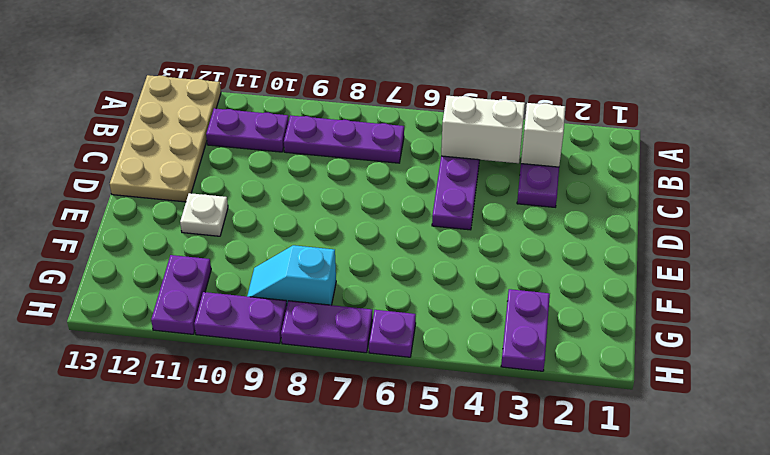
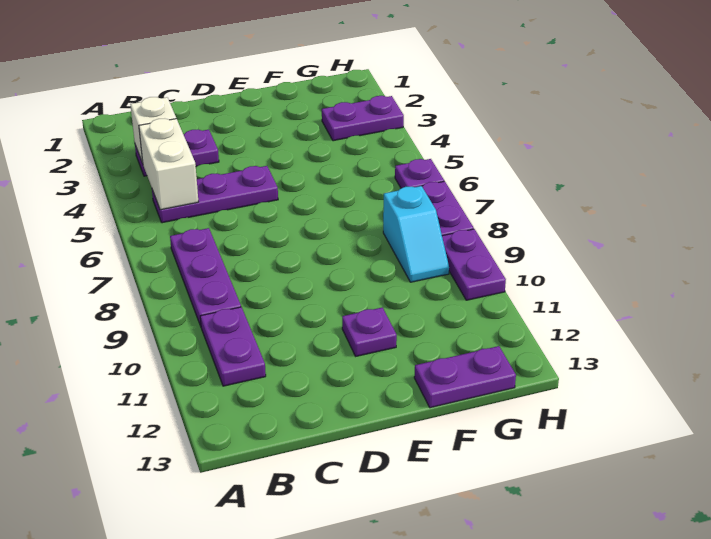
tan plate A12:D13 level 1 -> none
white plate E11 level 1 -> purple plate E11 level 1
purple plate G11:H11 level 1 -> purple plate F13:G13 level 1

